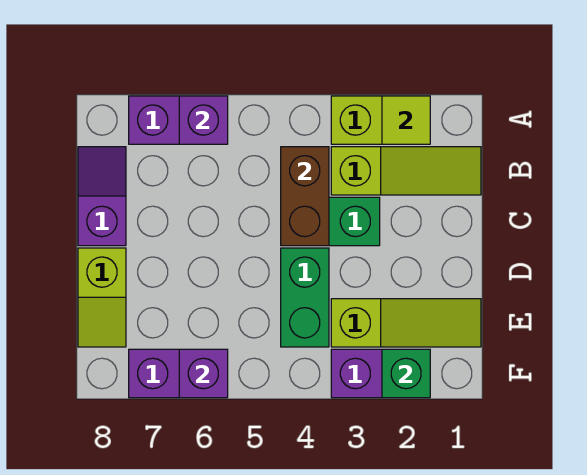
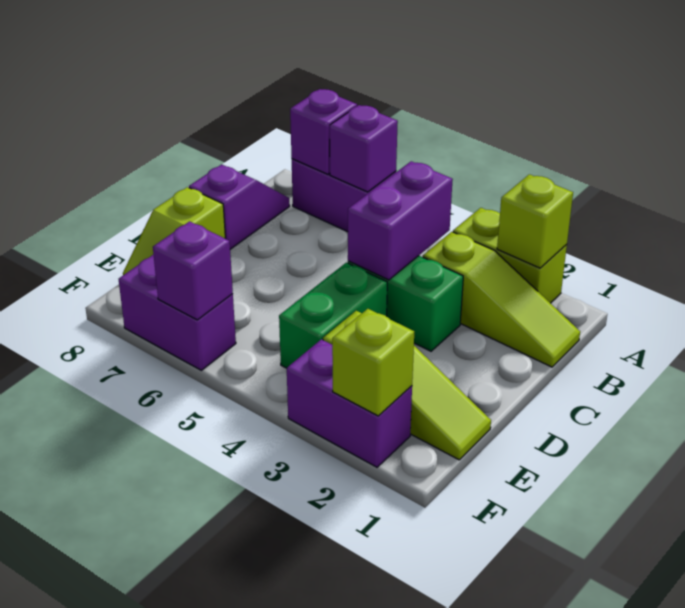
lime tile A2 level 2 -> lime brick A2 level 2
none -> purple brick A7 level 2
brown brick B4:C4 level 2 -> purple brick B4:C4 level 2
green brick F2 level 2 -> lime brick F2 level 2

